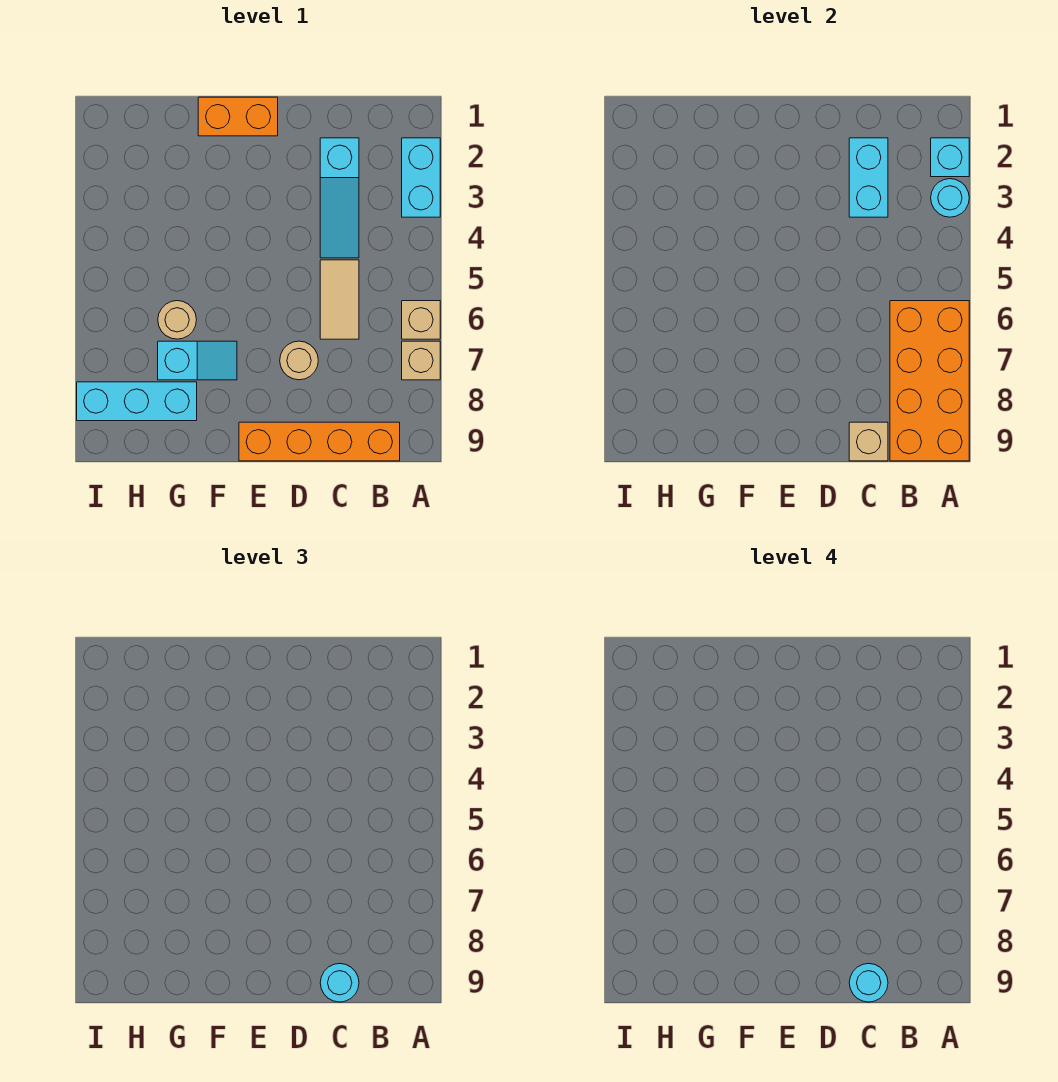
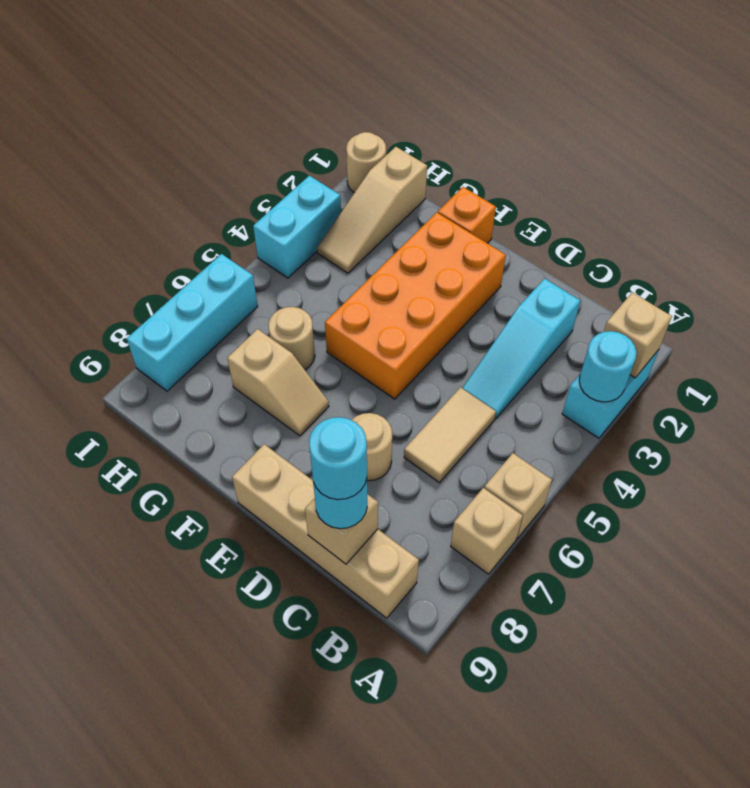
cyan brick A2 level 2 -> tan brick A2 level 2
orange brick A6:B9 level 2 -> orange brick E2:F5 level 1
orange brick B9:E9 level 1 -> tan brick B9:E9 level 1
cyan brick C2:C3 level 2 -> cyan brick I3:I4 level 1
orange brick E1:F1 level 1 -> orange brick F1 level 1
cyan slope F7:G7 level 1 top G -> tan slope F7:G7 level 1 top G
cyan brick G8:I8 level 1 -> cyan brick I6:I8 level 1
none -> tan slope H1:H3 level 1 top 1
none -> tan round brick I1 level 1

